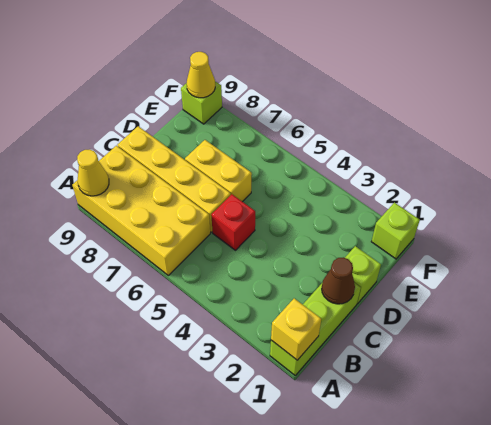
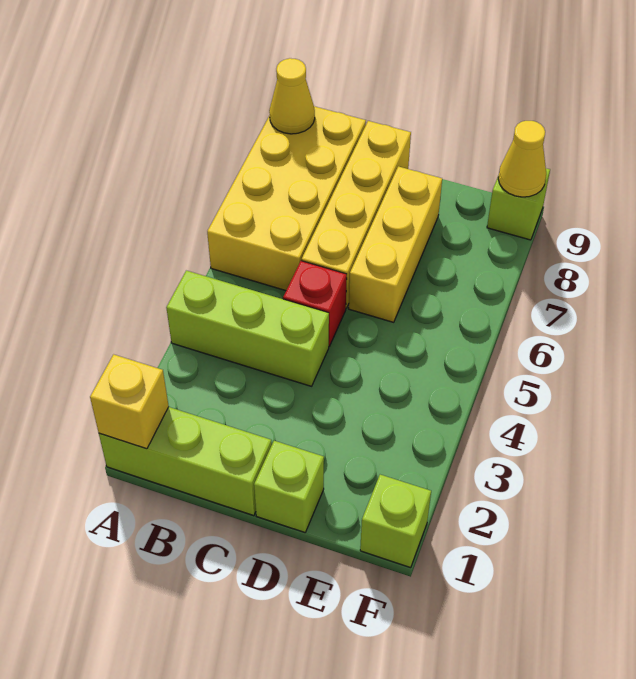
none -> lime brick A4:C4 level 1
brown cone C1 level 2 -> none
yellow brick D6:D7 level 1 -> yellow brick D6:D8 level 1

